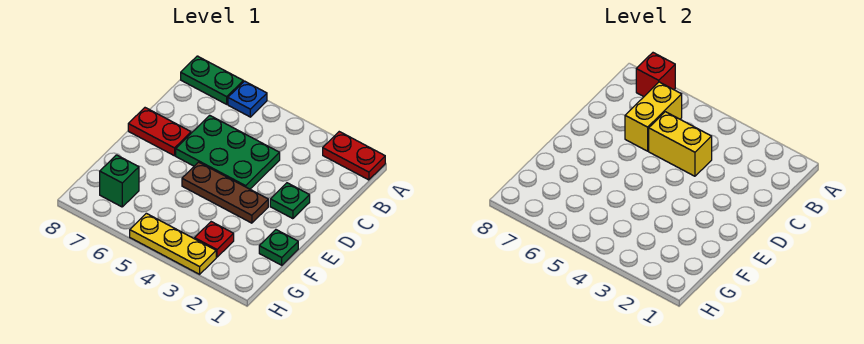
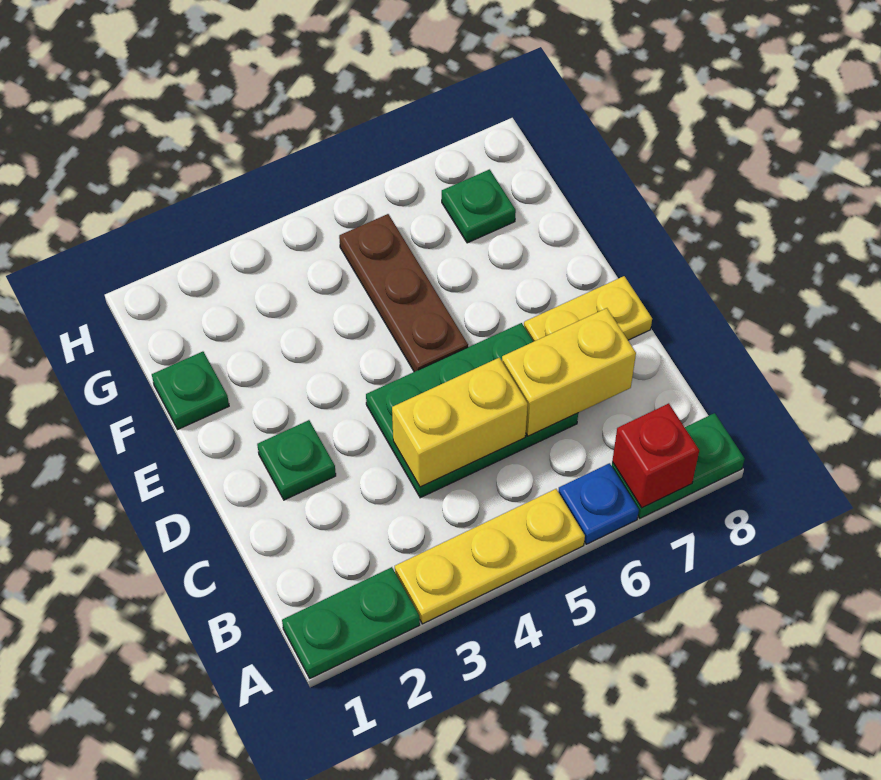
red plate A1:A2 level 1 -> green plate A1:A2 level 1
yellow brick B6:C6 level 2 -> yellow brick C6:C7 level 2
red plate D7:D8 level 1 -> yellow plate D7:D8 level 1
brown plate E3:E5 level 1 -> brown plate E5:G5 level 1
red plate G3 level 1 -> none
green brick G7 level 1 -> green plate G7 level 1
yellow plate H3:H5 level 1 -> yellow plate A3:A5 level 1

